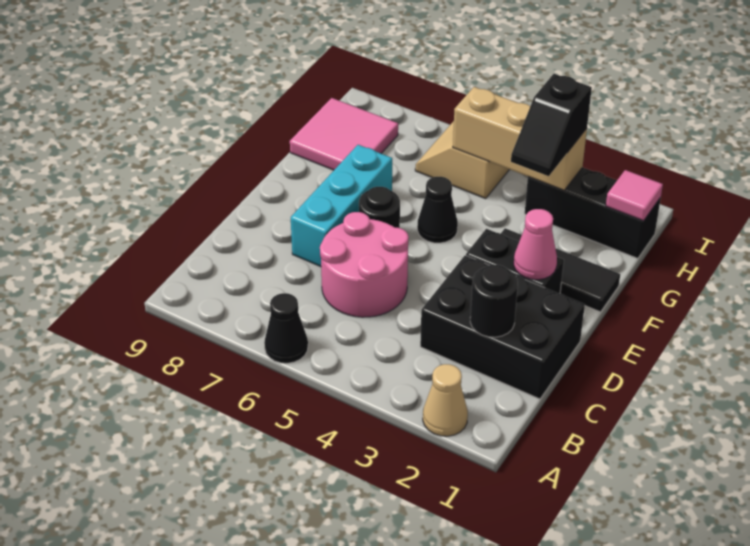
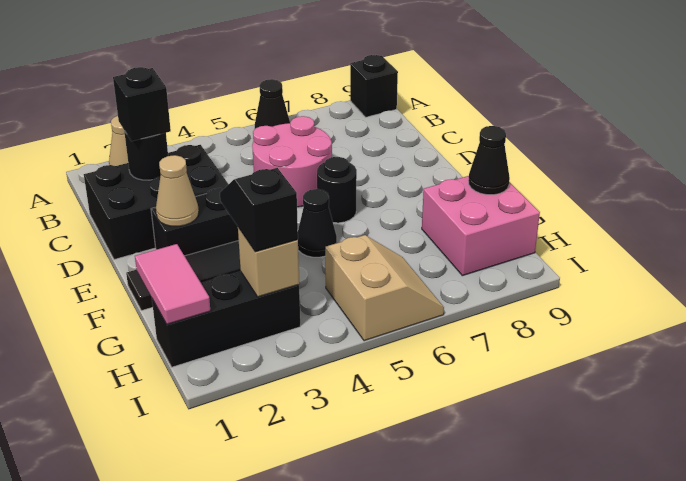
none -> black brick A9 level 1
none -> black brick C2 level 3
cyan brick D7:F7 level 1 -> none
pink cone E2 level 2 -> tan cone E2 level 2
pink tile G8:H9 level 1 -> pink brick G8:H9 level 1
none -> black cone G9 level 2
pink tile H1 level 2 -> pink tile G1:H1 level 2
tan brick H3:H5 level 2 -> tan brick H3 level 2

